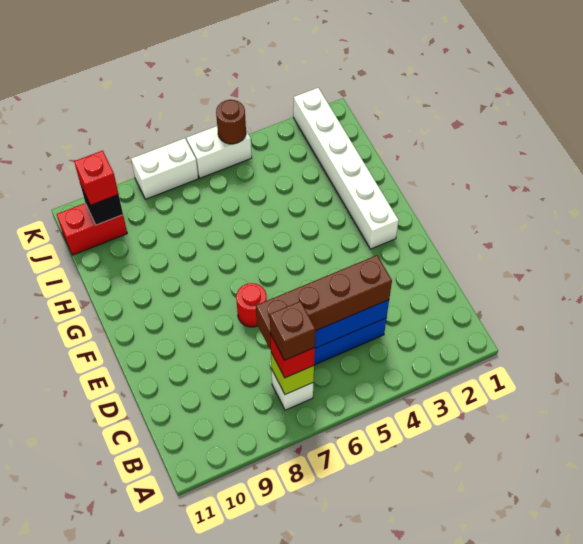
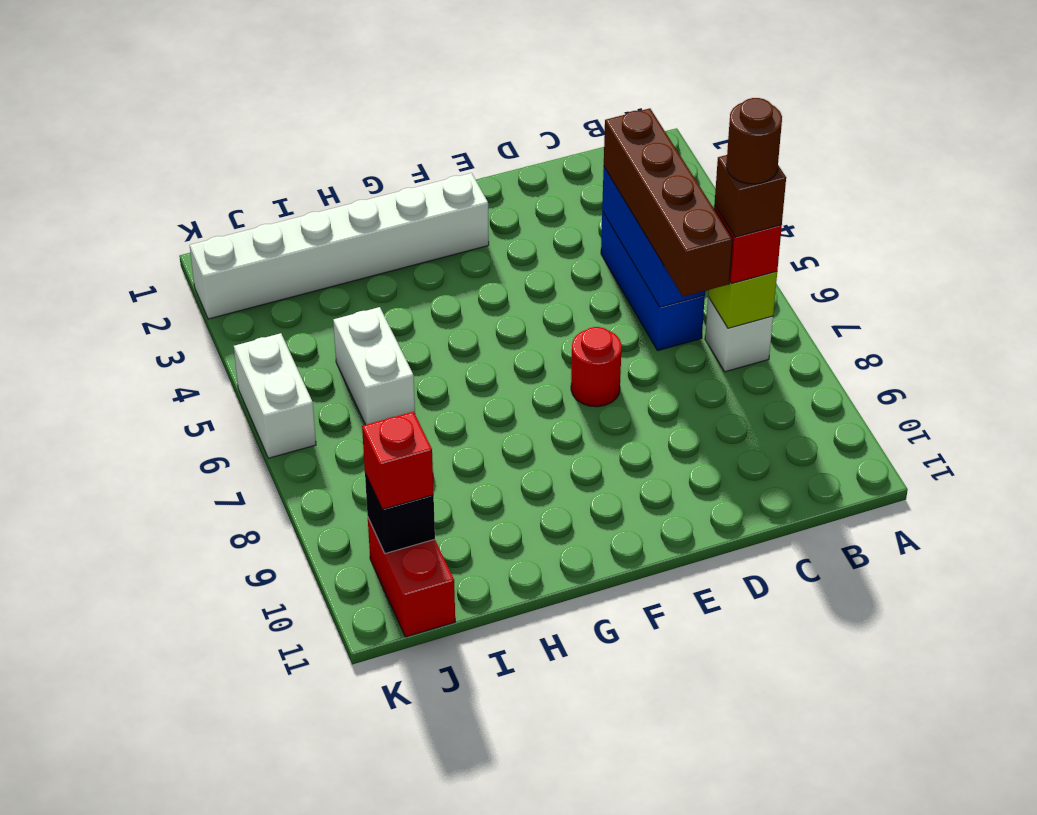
brown round brick K5 level 2 -> brown round brick B7 level 5
white brick K7:K8 level 1 -> white brick I5:I6 level 1

